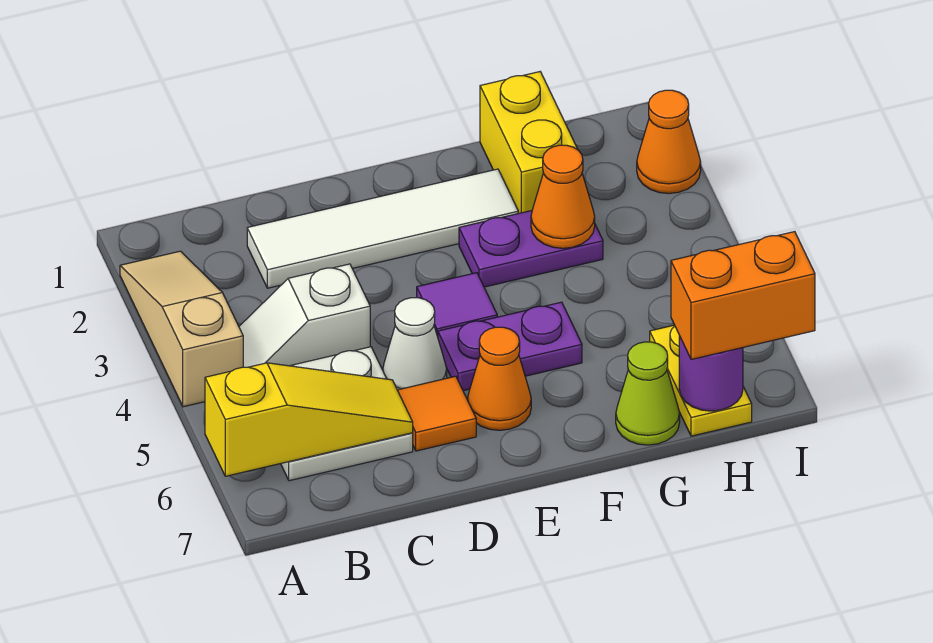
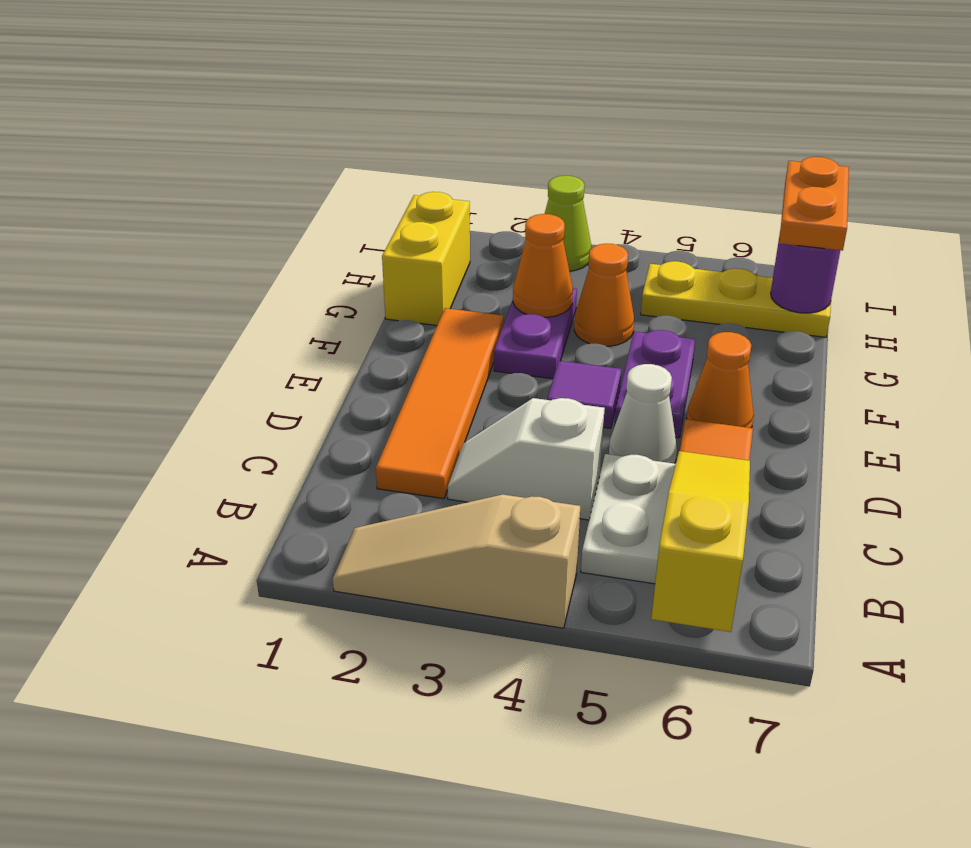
white slope B4:C4 level 1 top C -> white slope C3:C4 level 1 top 4
white tile C2:F2 level 1 -> orange tile C2:F2 level 1
yellow brick G1:G2 level 1 -> yellow brick G1:H1 level 1
lime cone G7 level 1 -> lime cone I3 level 1
yellow plate H6:H7 level 1 -> yellow plate H5:H7 level 1
orange brick H7:I7 level 3 -> orange plate H7:I7 level 3
orange cone I2 level 1 -> orange cone G4 level 1

